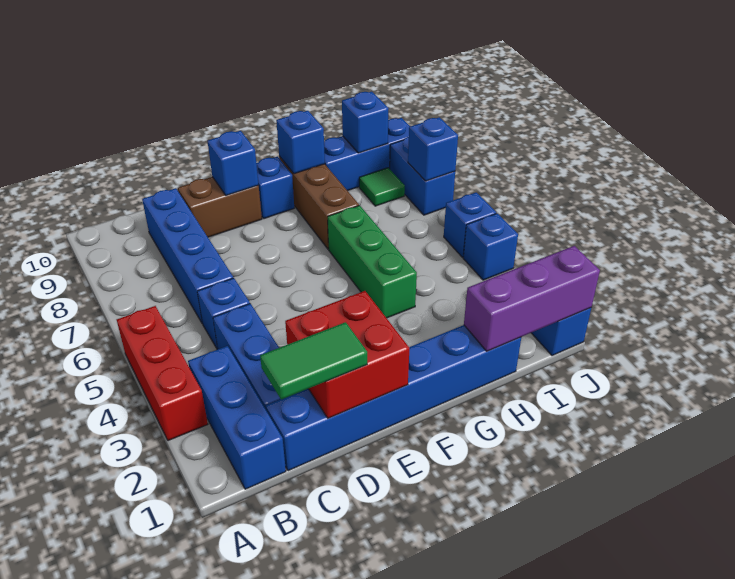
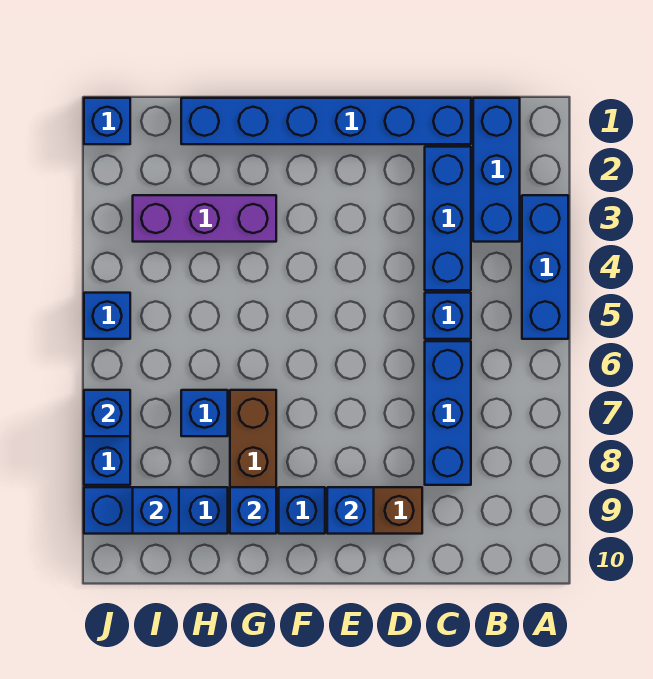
red brick A3:A5 level 1 -> blue brick A3:A5 level 1
green tile C1:D1 level 3 -> none
blue brick C6:C9 level 1 -> blue brick C6:C8 level 1
red brick D1:E2 level 2 -> none
green brick G4:G6 level 1 -> none
purple brick H1:J1 level 2 -> purple brick G3:I3 level 1
green tile I8 level 1 -> none
blue brick J4 level 1 -> blue brick H7 level 1

